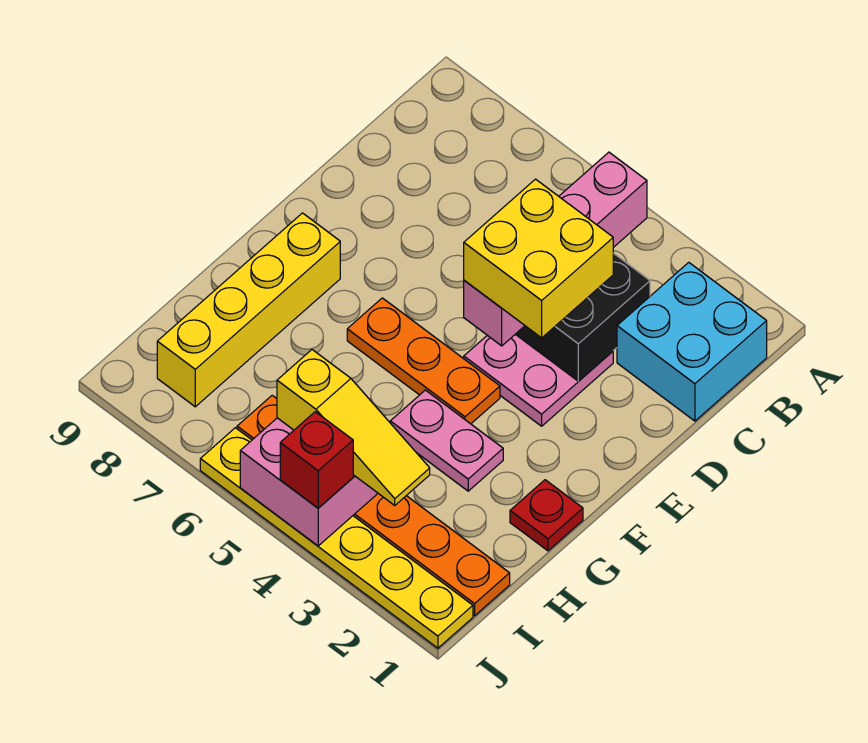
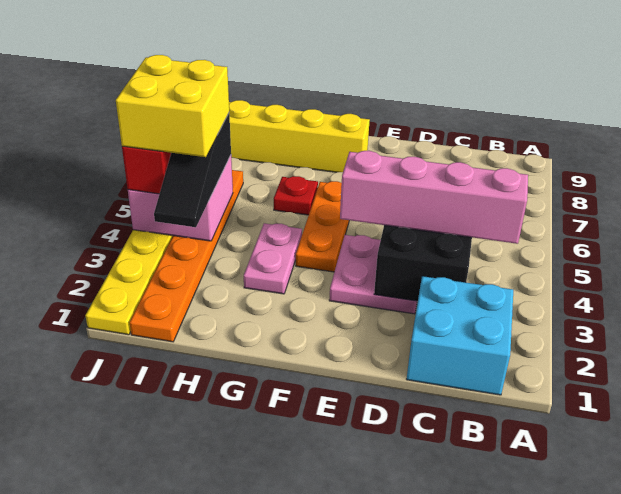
yellow brick D3:E4 level 4 -> yellow brick I4:J5 level 4
red plate G1 level 1 -> red plate G6 level 1
yellow slope I3:I5 level 3 top 5 -> black slope I3:I5 level 3 top 5

